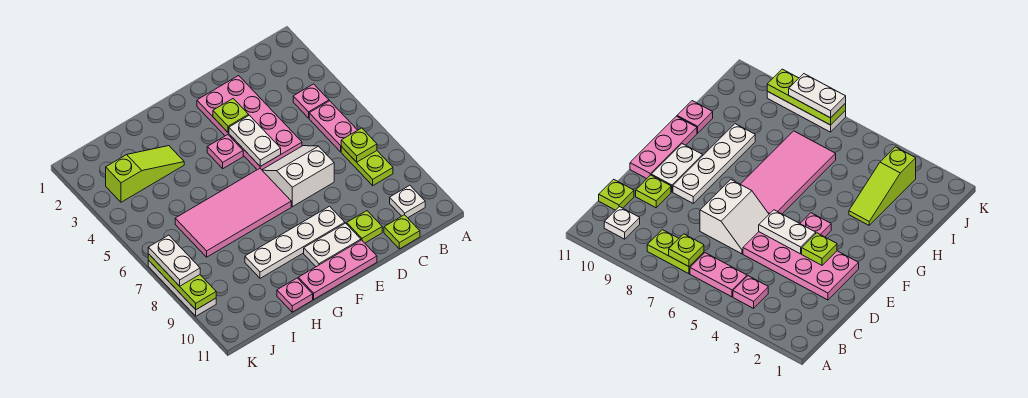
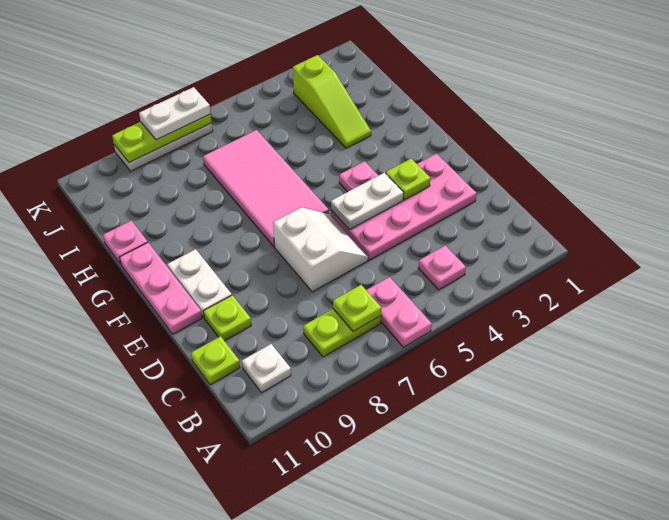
pink plate B5:B6 level 1 -> pink plate A6:B6 level 1
white plate E9:H9 level 1 -> none

